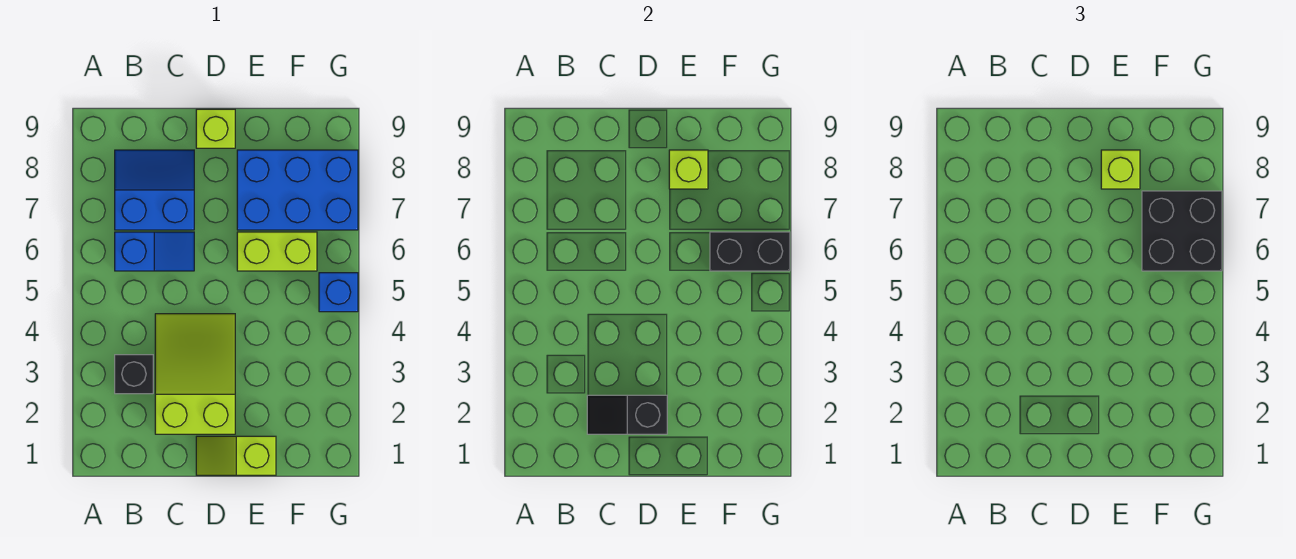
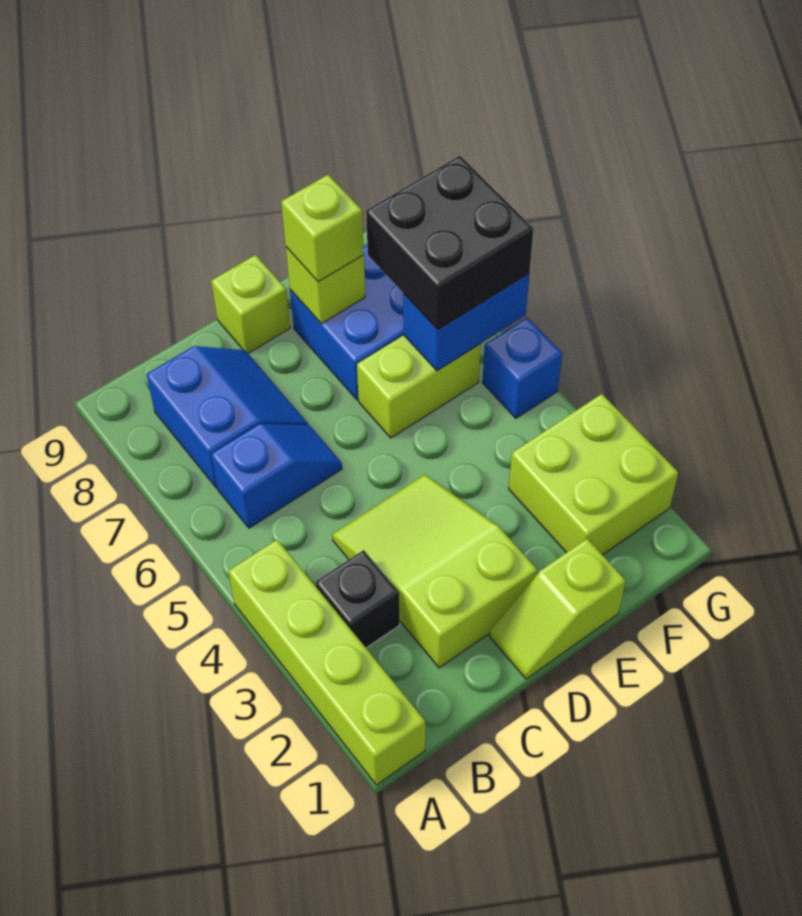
none -> lime brick A1:A4 level 1
blue slope B7:C8 level 1 top 7 -> blue slope B7:C8 level 1 top B
black slope C2:D2 level 2 top D -> none
none -> lime brick F2:G3 level 1
black brick F6:G6 level 2 -> blue brick F6:G6 level 2

